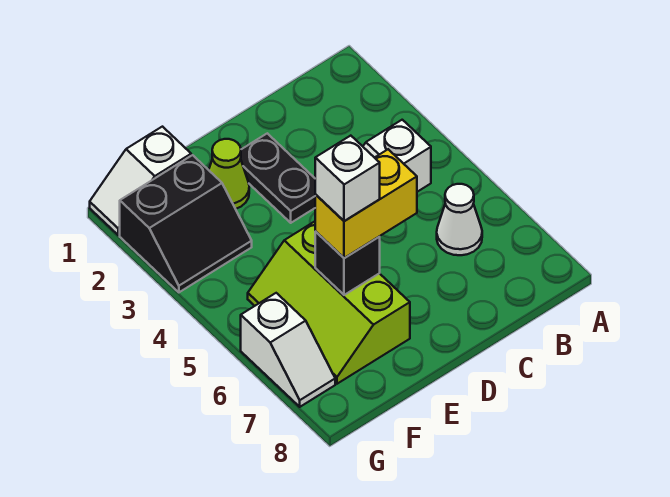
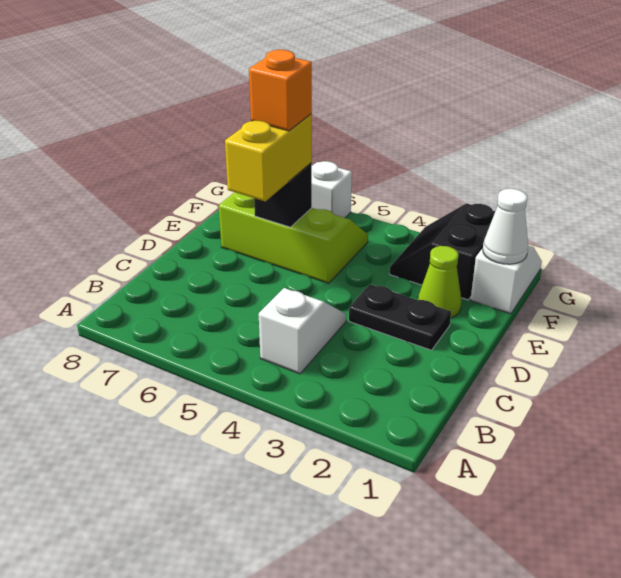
white cone B6 level 1 -> white cone F1 level 2
white brick E6 level 4 -> orange brick E6 level 4

